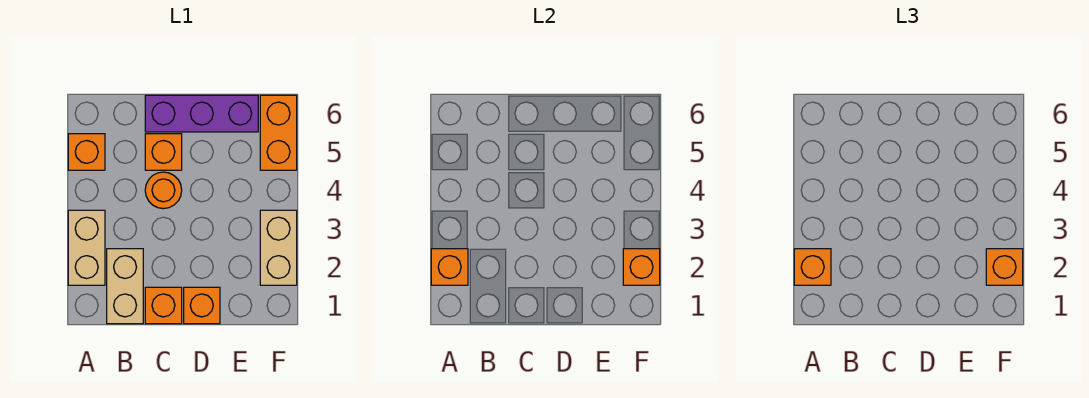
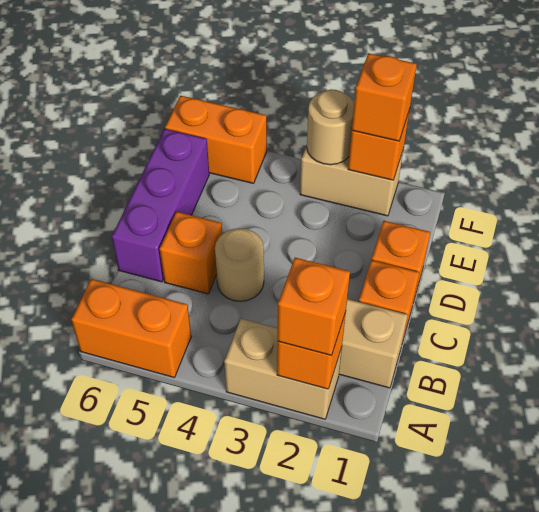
orange brick A5 level 1 -> orange brick A5:A6 level 1
orange round brick C4 level 1 -> tan round brick C4 level 1
none -> tan round brick F3 level 2

